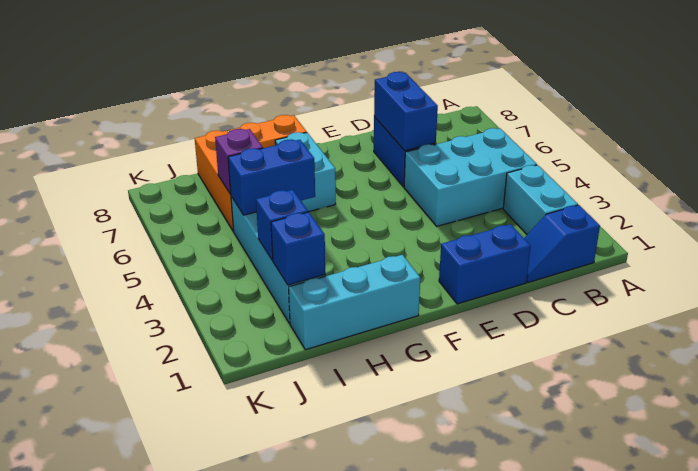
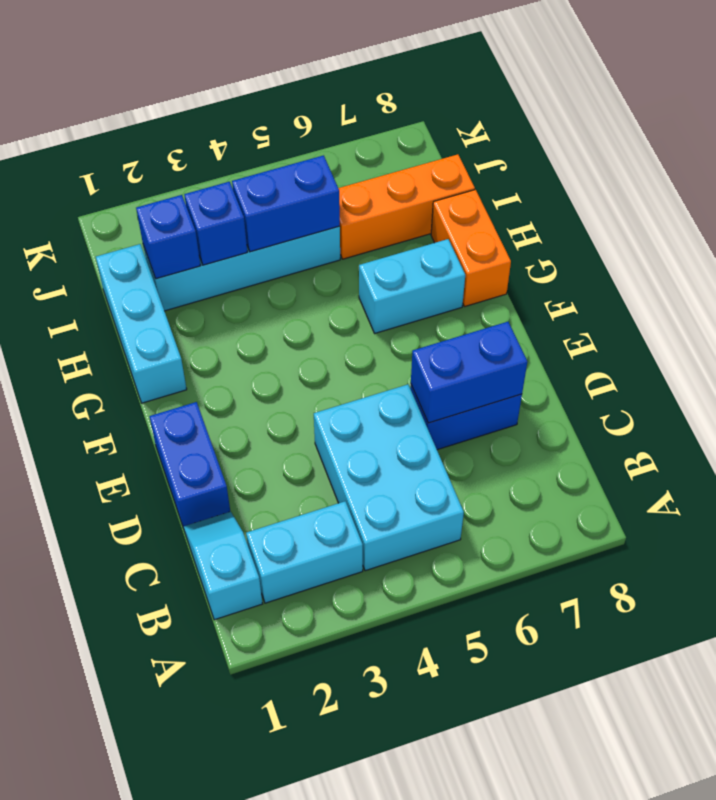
blue slope B1:C1 level 1 top B -> cyan slope B1:C1 level 1 top B
blue brick H5:I5 level 2 -> blue brick I4:I5 level 2
purple brick I6 level 2 -> none

